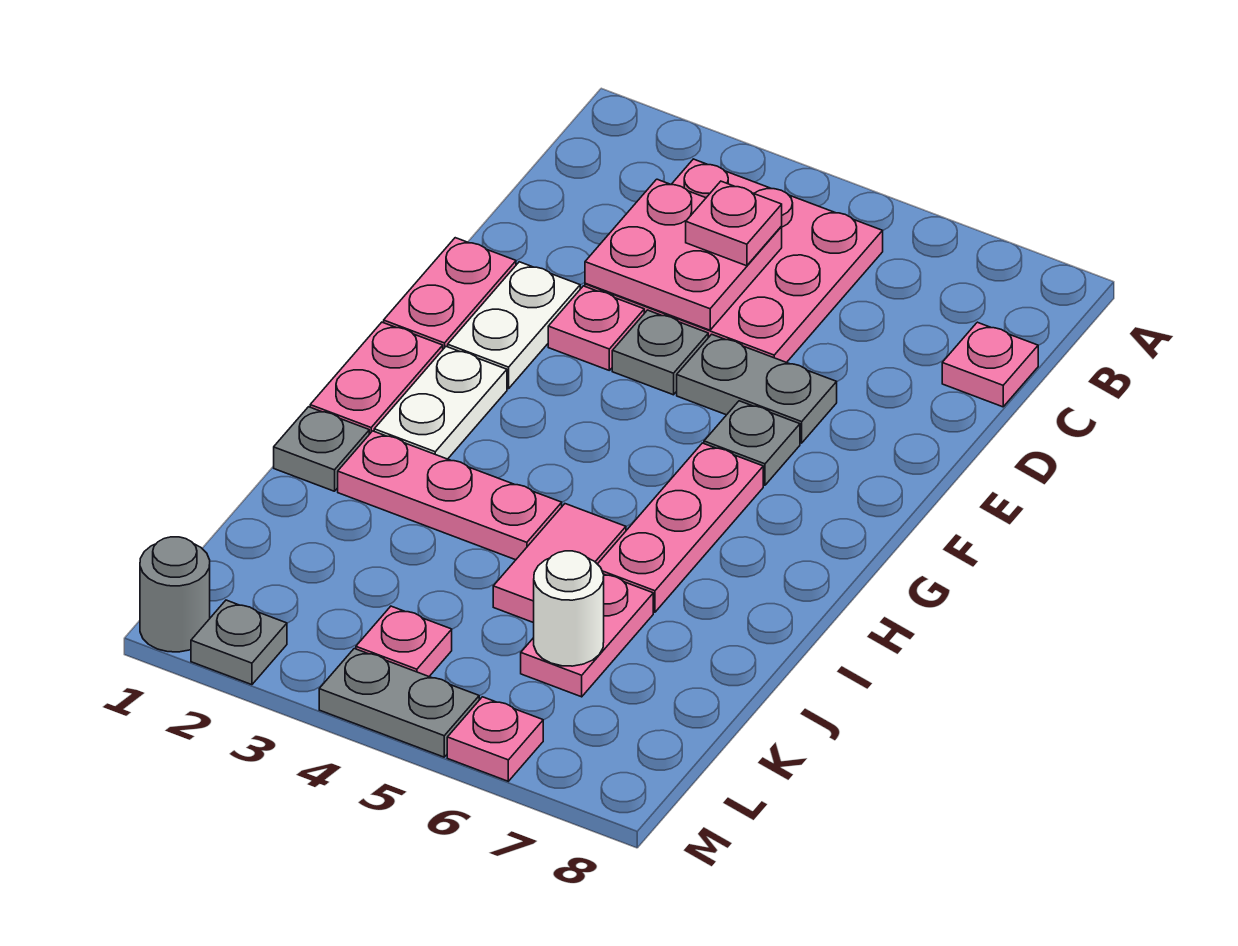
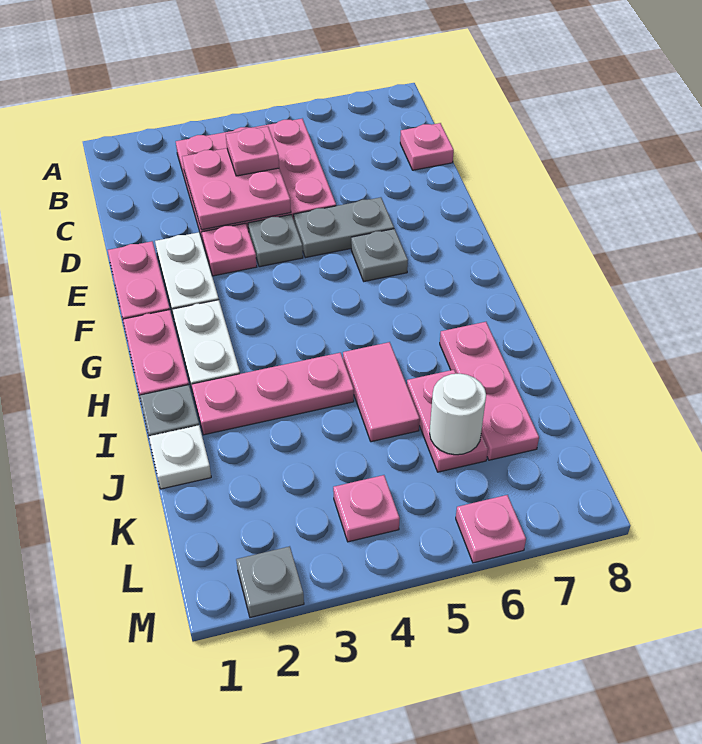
pink plate G6:I6 level 1 -> pink plate I7:K7 level 1
none -> white plate J1 level 1
grey round brick M1 level 1 -> none
grey plate M4:M5 level 1 -> none

